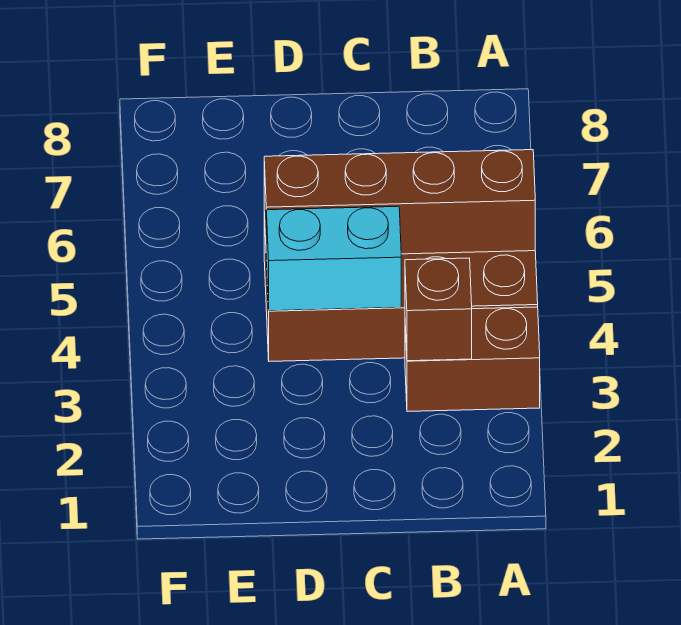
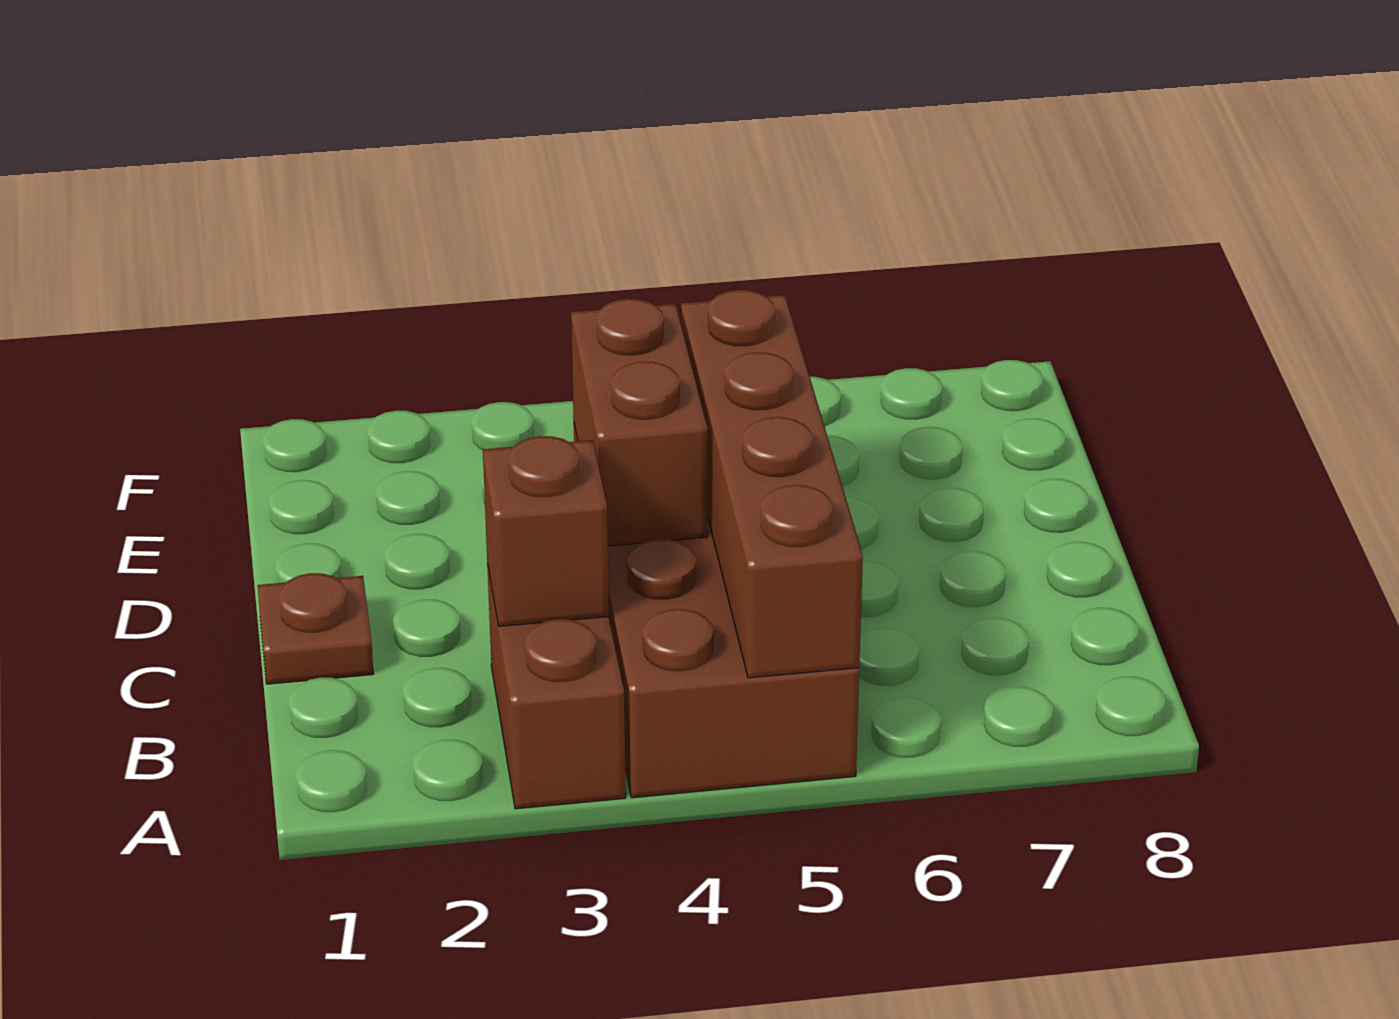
none -> brown plate C1 level 1
cyan brick C4:D4 level 2 -> brown brick C4:D4 level 2

